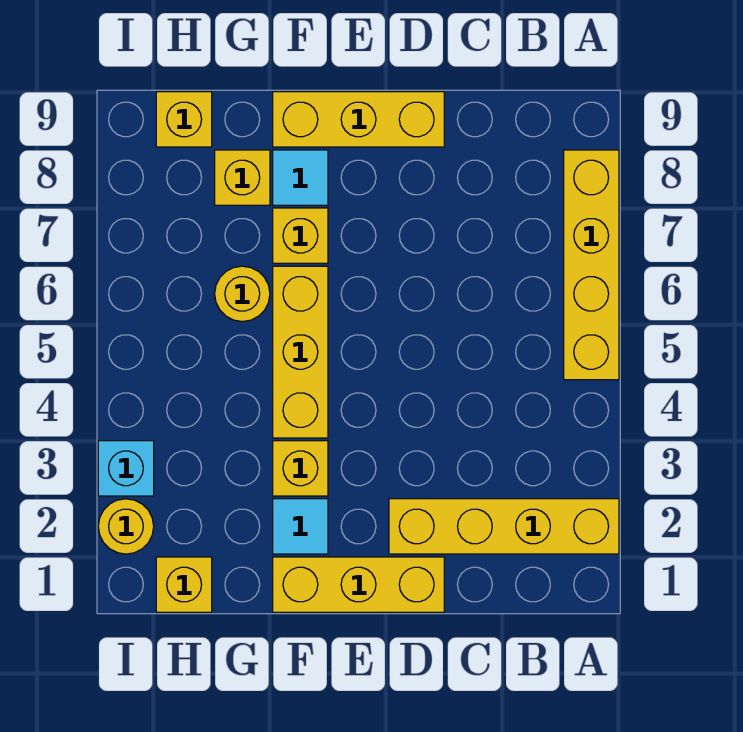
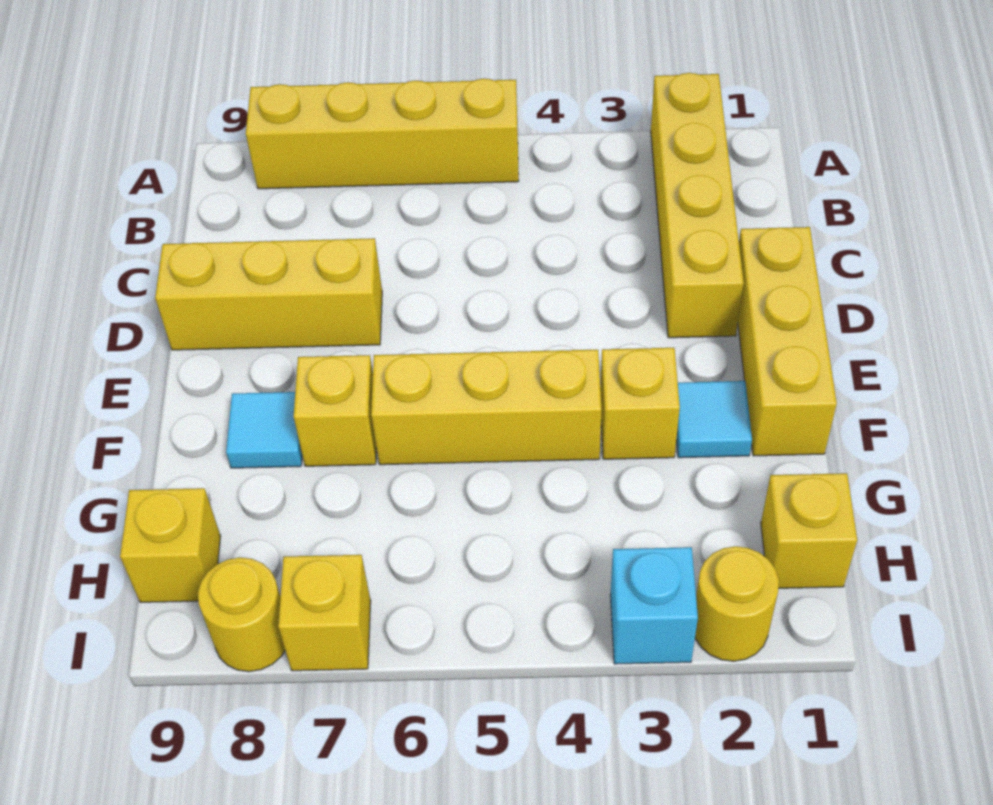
yellow brick D9:F9 level 1 -> yellow brick D7:D9 level 1
yellow round brick G6 level 1 -> yellow round brick I8 level 1
yellow brick G8 level 1 -> yellow brick I7 level 1

